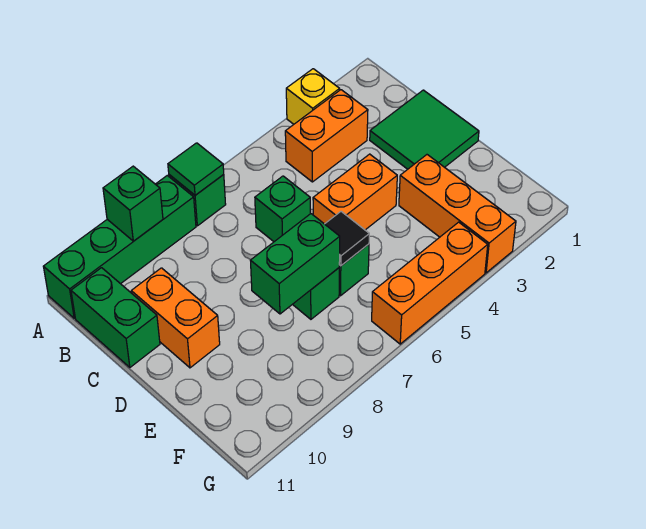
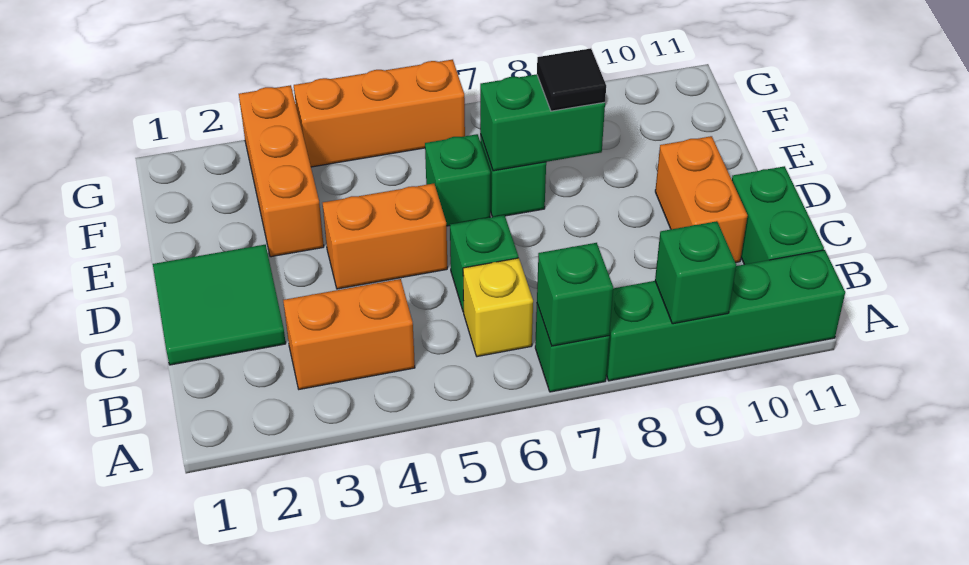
yellow brick A3 level 1 -> yellow brick B6 level 1
green tile A7 level 2 -> green brick A7 level 2
black tile E6 level 2 -> black tile E8 level 3

